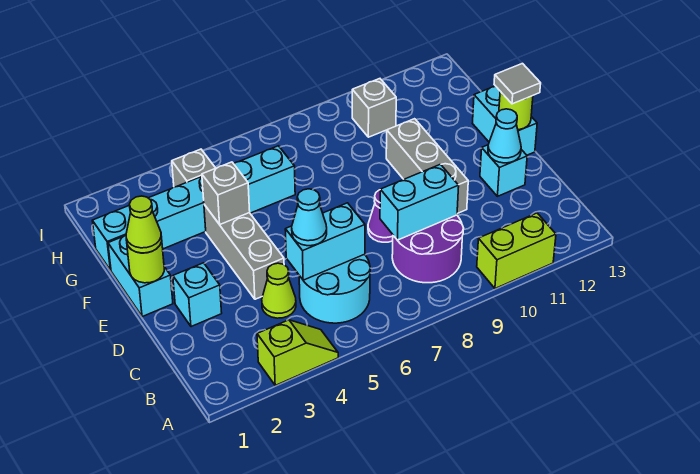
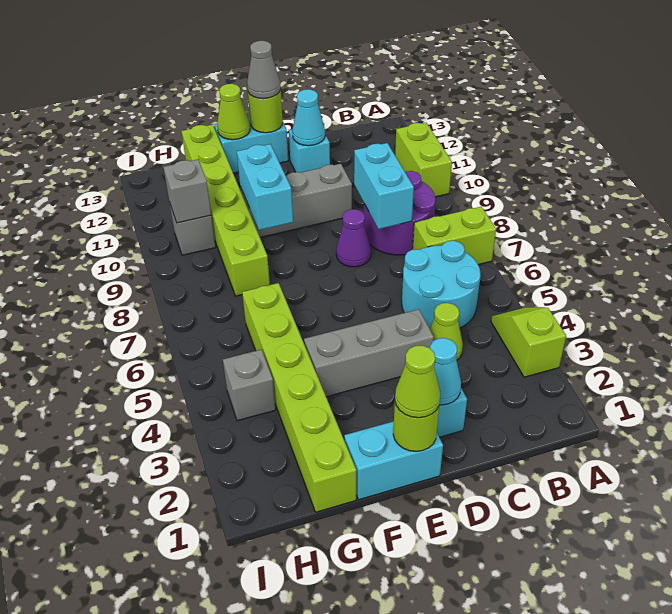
none -> lime brick A7:B7 level 1
cyan brick C5:C6 level 2 -> cyan brick F9:F10 level 2
cyan cone C5 level 3 -> cyan cone D2 level 2
grey tile E13 level 3 -> grey cone E13 level 3
grey brick F4 level 2 -> grey brick H10 level 2
none -> lime cone F13 level 2
cyan brick G1:G6 level 1 -> lime brick G1:G6 level 1
none -> lime brick G8:G13 level 1

